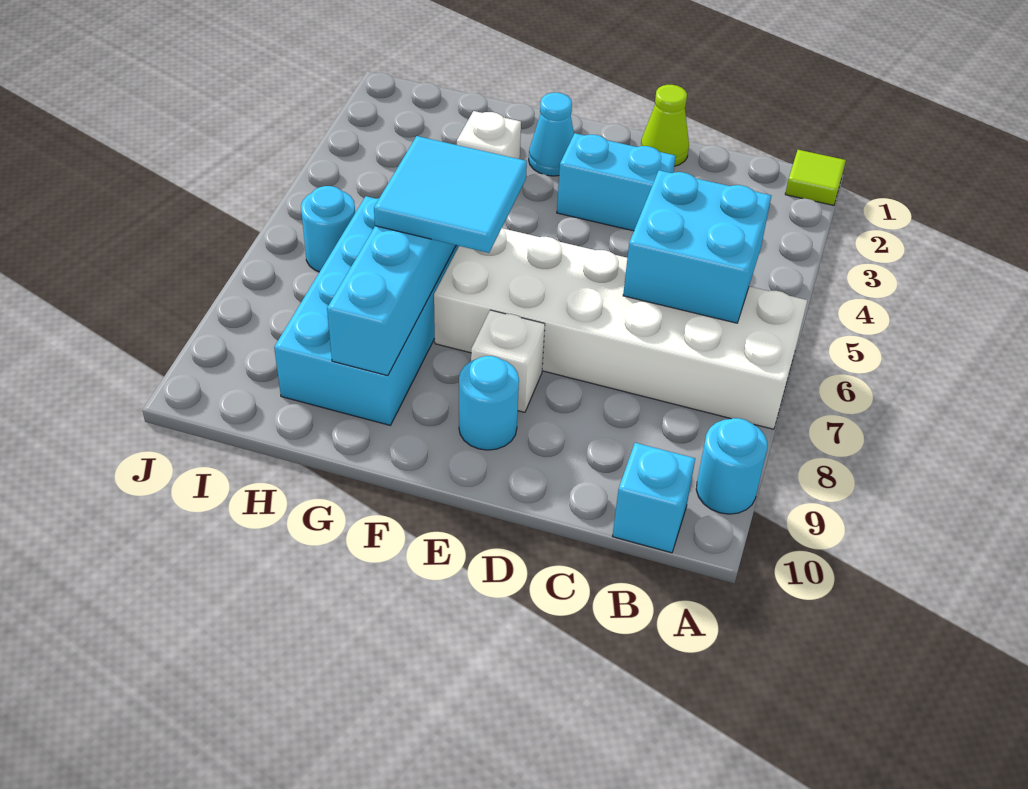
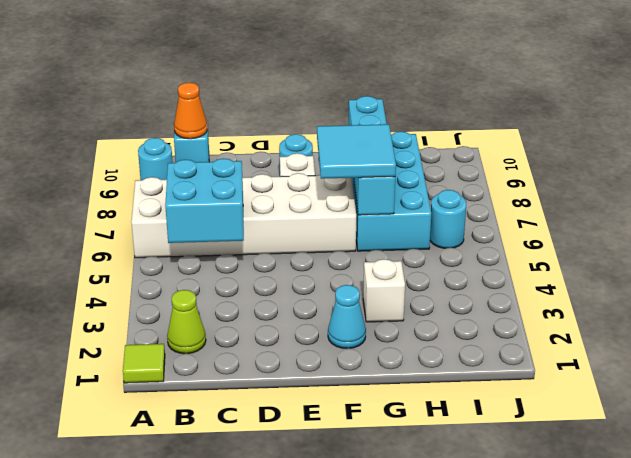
none -> orange cone B10 level 2
lime cone D1 level 1 -> lime cone B2 level 1
cyan brick D3:E3 level 1 -> none

